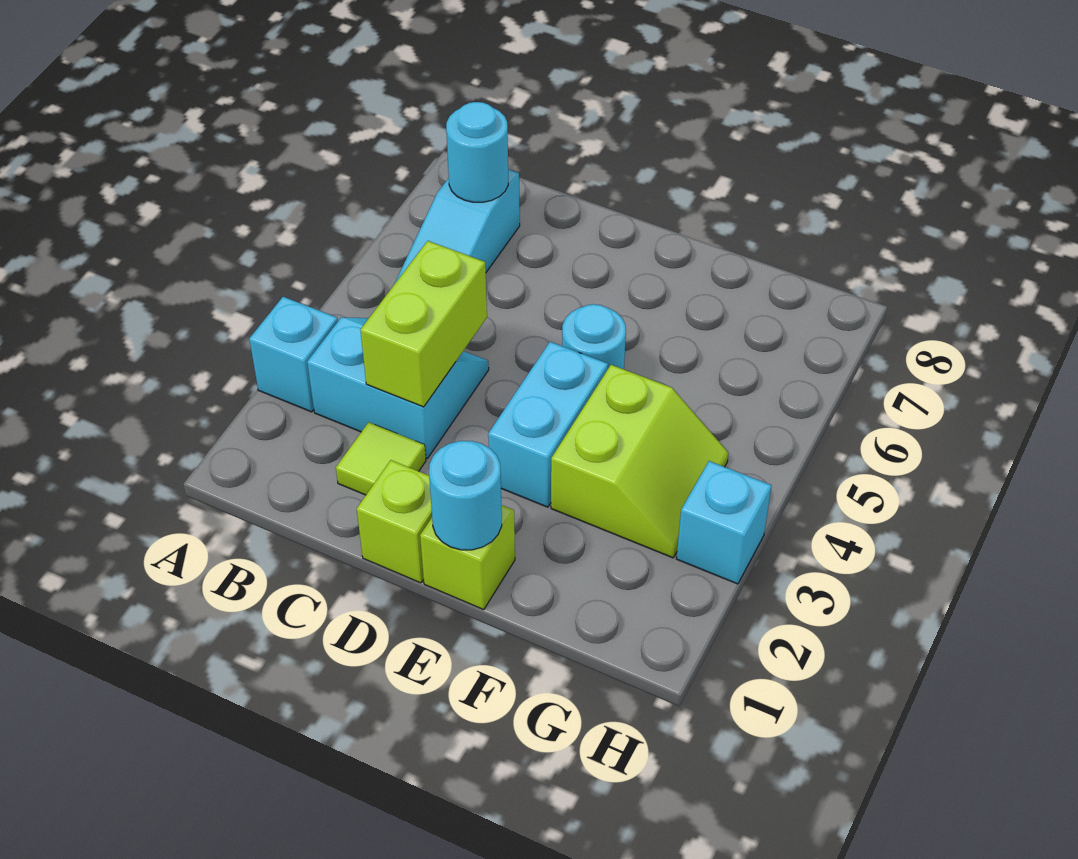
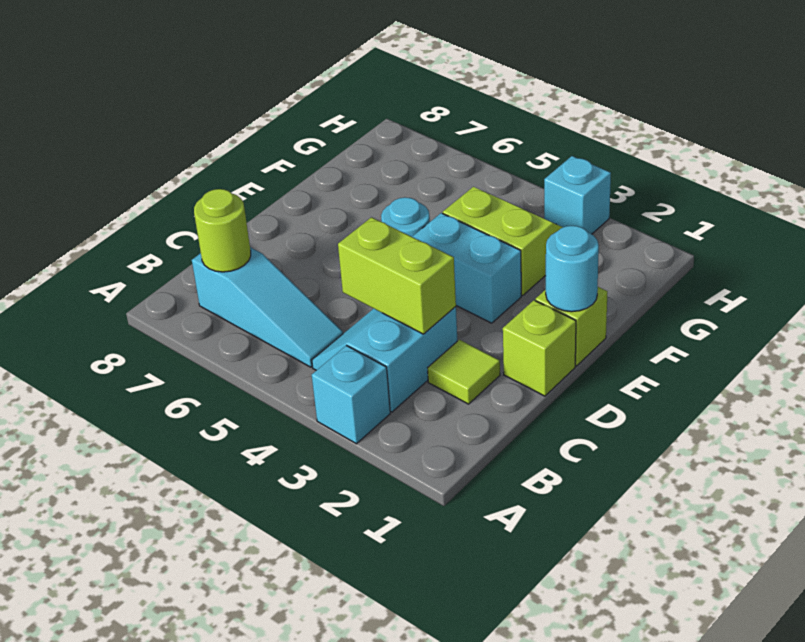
cyan round brick B7 level 2 -> lime round brick B7 level 2

